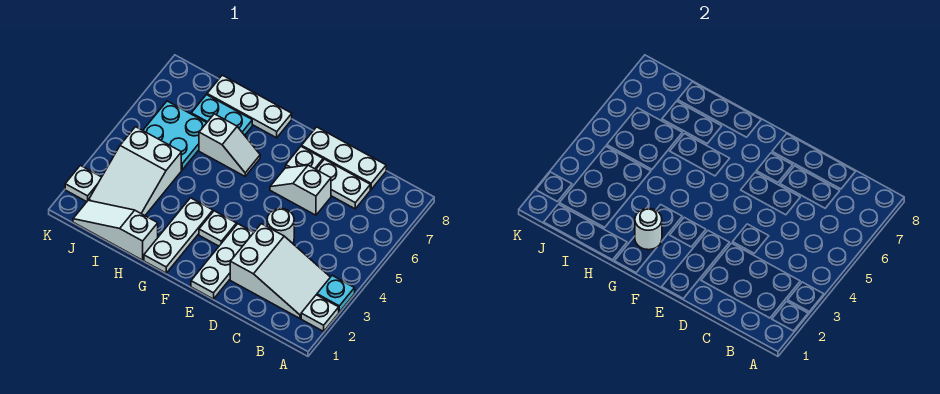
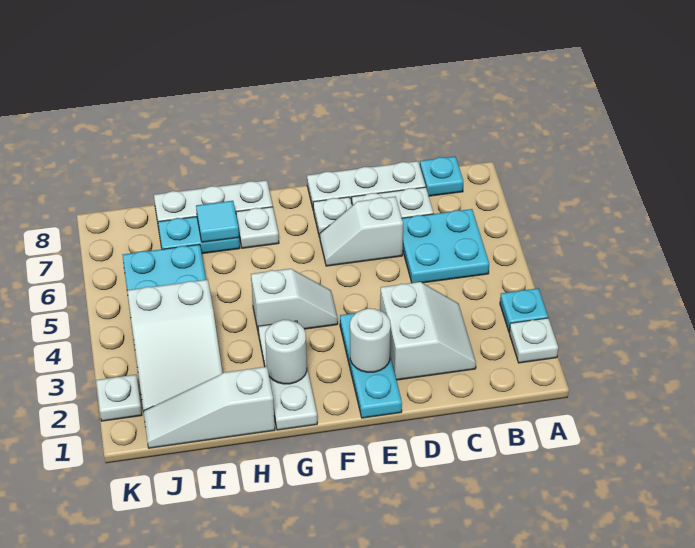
white slope B2:D3 level 1 top D -> white slope C2:D3 level 1 top D
none -> cyan plate B5:C6 level 1
none -> cyan plate B8 level 1
white round brick D4 level 1 -> white round brick E2 level 2
white plate E1:E3 level 1 -> cyan plate E1:E3 level 1
white plate F3 level 1 -> white plate G7 level 1
white slope G6:H6 level 1 top H -> white slope F4:G4 level 1 top G
none -> cyan tile H7 level 2

